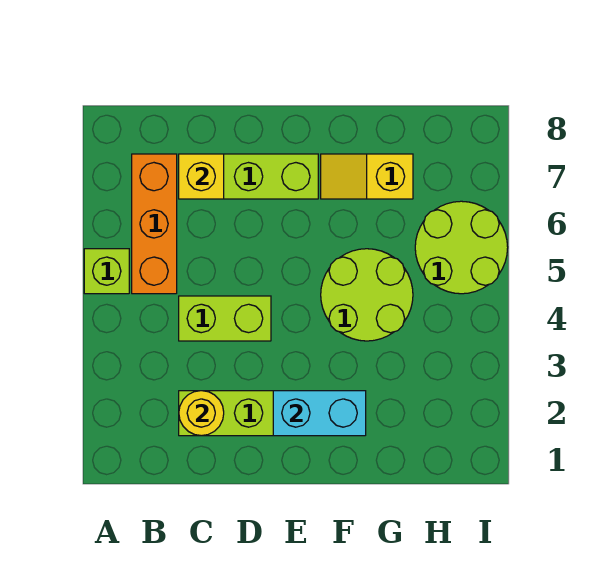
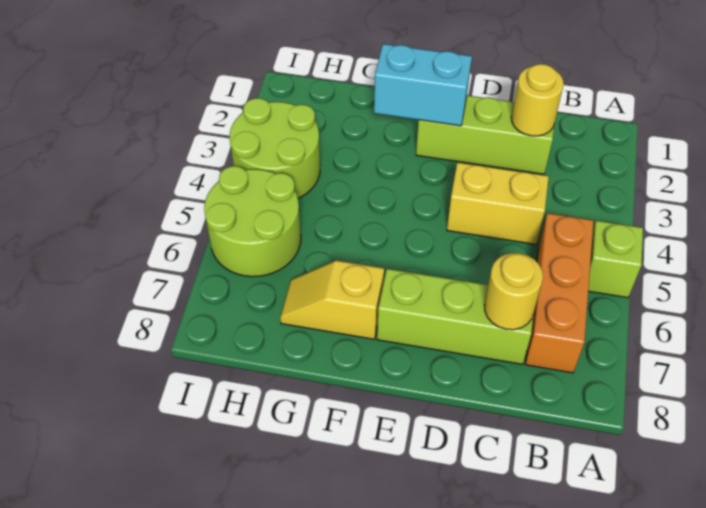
lime brick C4:D4 level 1 -> yellow brick C4:D4 level 1
yellow brick C7 level 2 -> yellow round brick C7 level 2
lime round brick F4:G5 level 1 -> lime round brick H3:I4 level 1
yellow slope F7:G7 level 1 top G -> yellow slope F7:G7 level 1 top F

